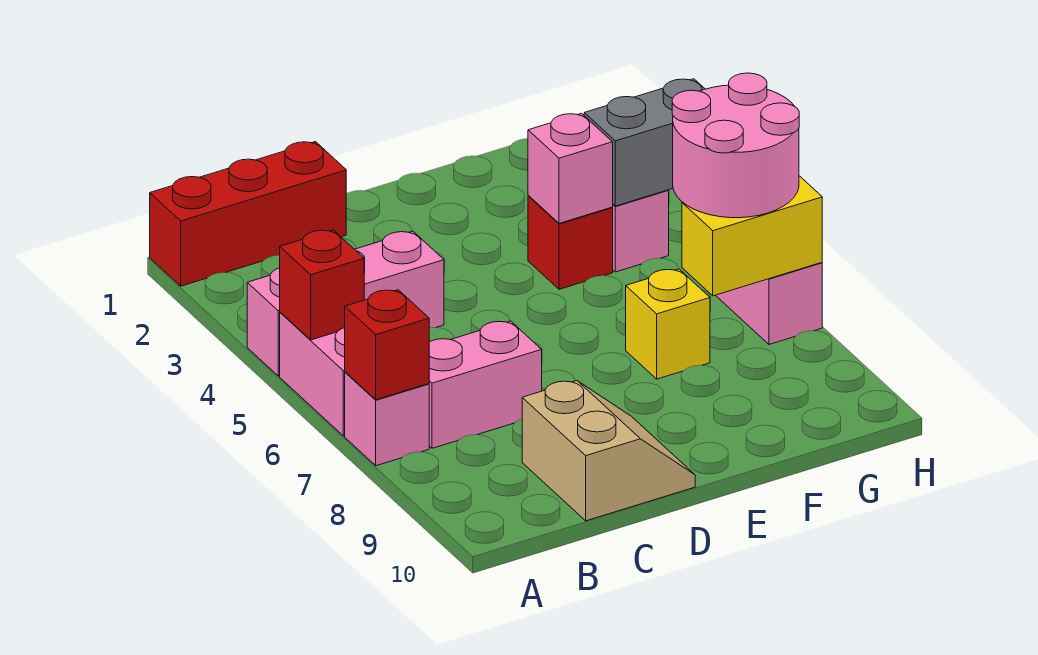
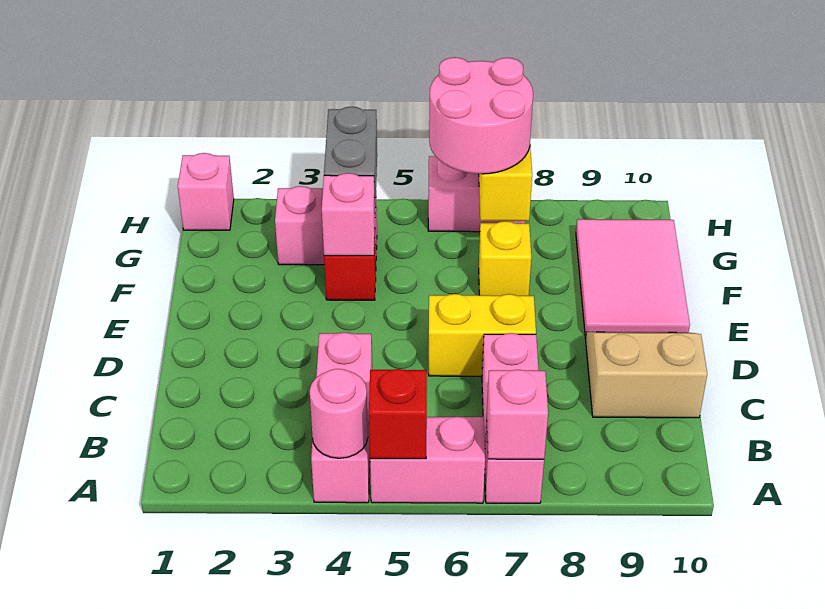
red brick A1:C1 level 1 -> none
none -> pink round brick A4 level 2
red brick A7 level 2 -> pink brick A7 level 2
none -> yellow brick D6:D7 level 1
none -> pink tile E9:G10 level 1
none -> pink brick H1 level 1

